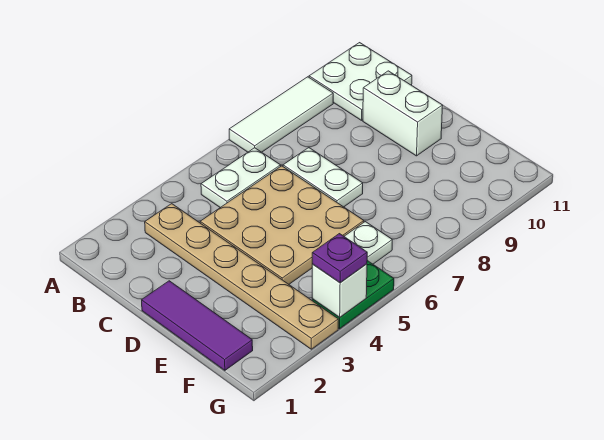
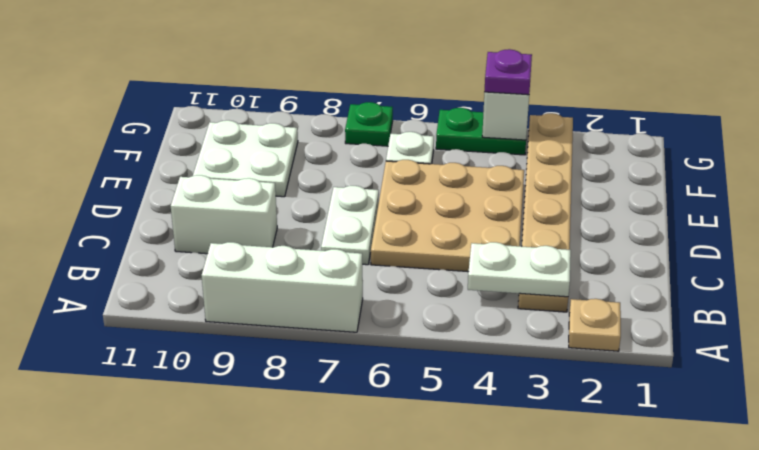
none -> tan plate A2 level 1
white tile A7:A9 level 1 -> white brick A7:A9 level 1
white plate A10:B11 level 1 -> white plate E9:F10 level 1
white plate B5:B6 level 1 -> white plate B3:B4 level 2
white brick C10:D10 level 1 -> white brick C9:C10 level 1
purple tile D1:F1 level 1 -> none
none -> green plate G7 level 1

